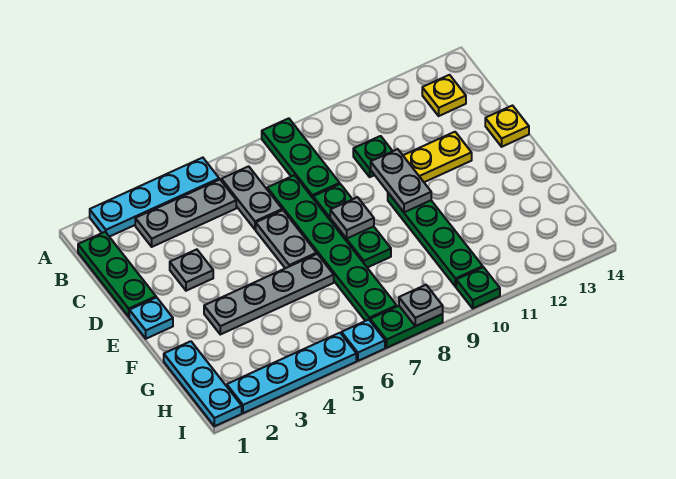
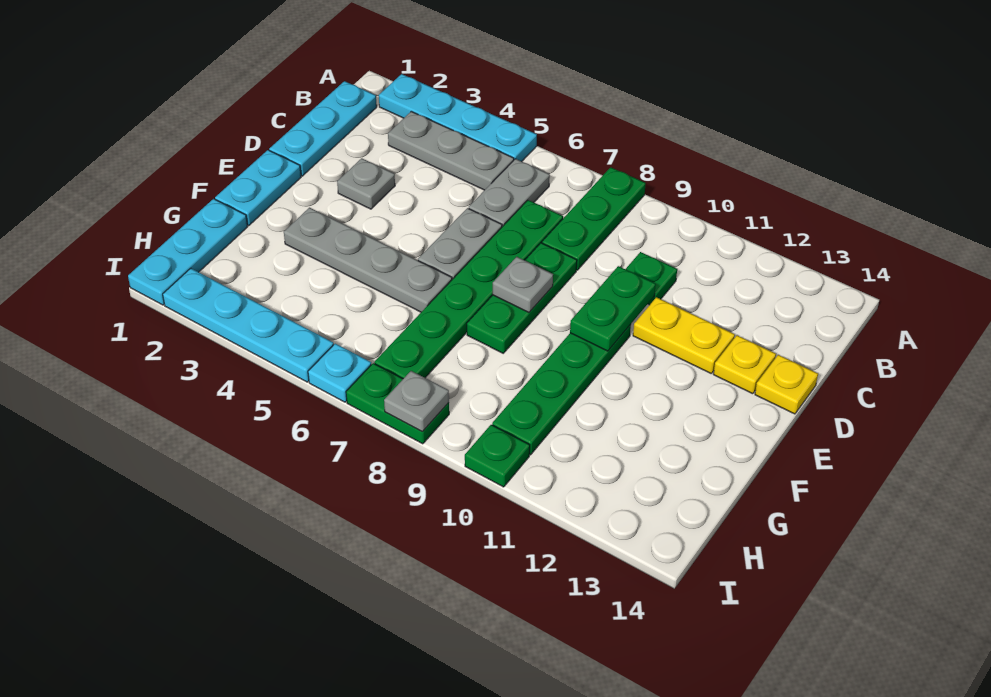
green plate B1:D1 level 1 -> cyan plate B1:D1 level 1
yellow plate B13 level 1 -> yellow plate D13 level 1
grey plate D10:E10 level 2 -> green plate D10:E10 level 2
cyan plate E1 level 1 -> cyan plate E1:F1 level 1

